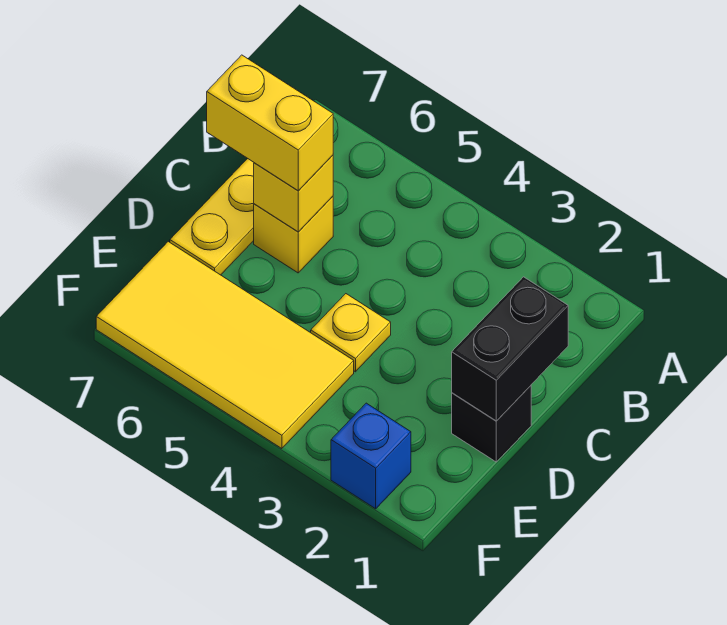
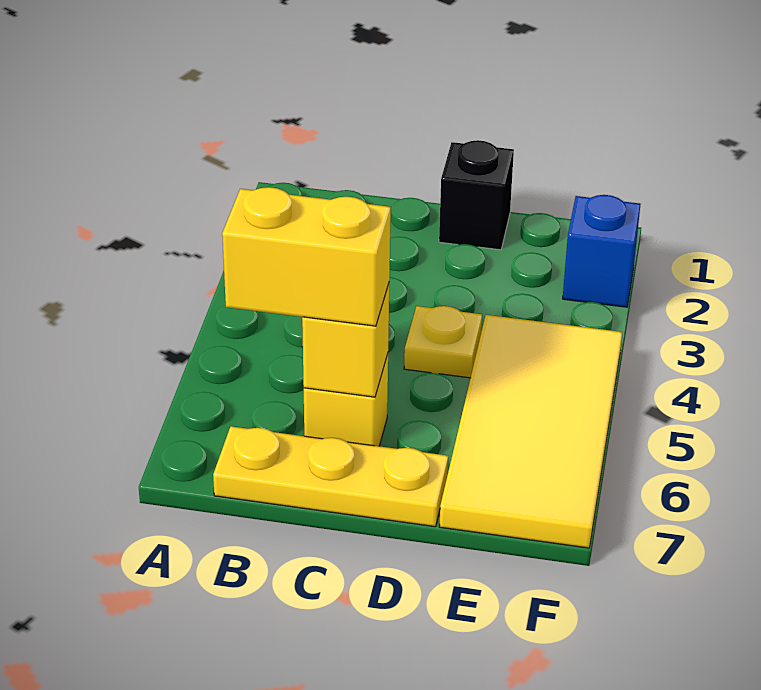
black brick C1:D1 level 2 -> none
yellow brick C6:C7 level 3 -> yellow brick B6:C6 level 3

